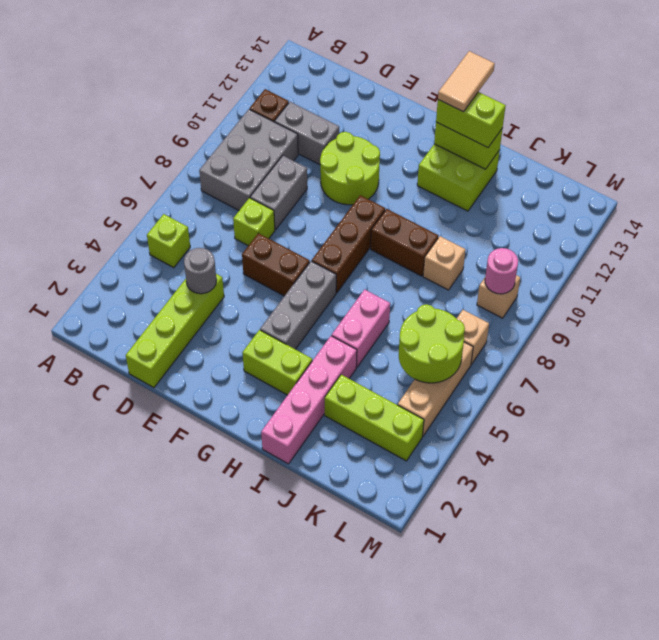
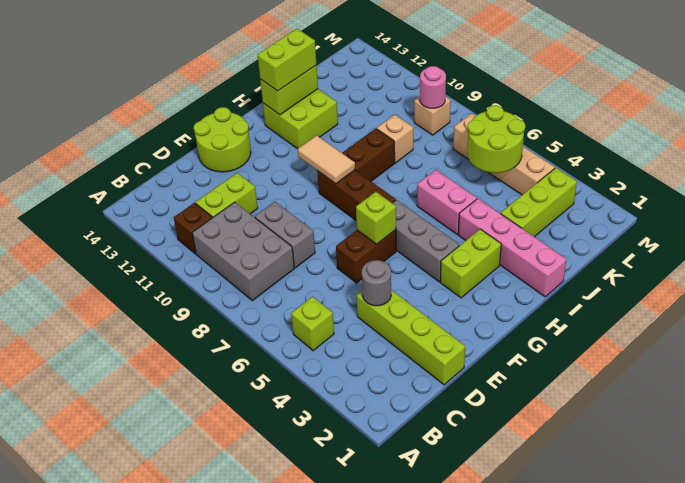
grey brick C11:D11 level 1 -> lime brick C11:D11 level 1
lime brick D7 level 1 -> lime brick F6 level 2
lime round brick E10:F11 level 1 -> lime round brick E13:F14 level 1
tan tile H13:H14 level 4 -> tan tile G9:G10 level 2

